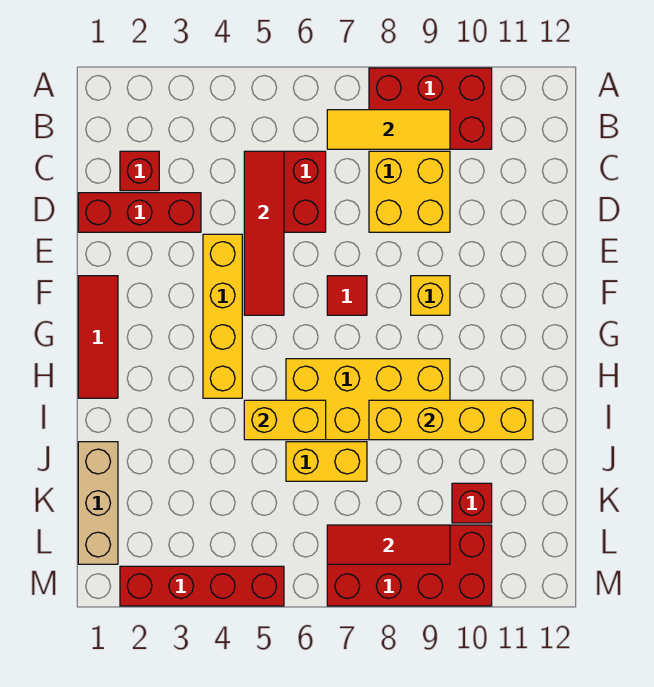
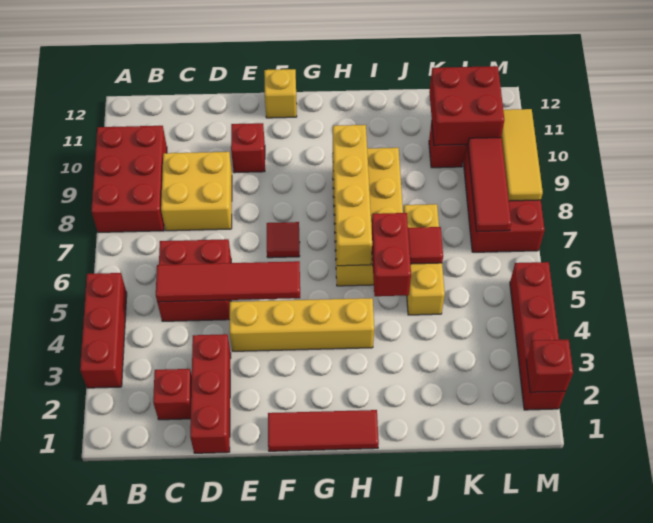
none -> red brick A3:A5 level 1
yellow tile B7:B9 level 2 -> yellow tile M8:M10 level 2
none -> red brick E10 level 1
yellow brick F9 level 1 -> yellow brick F12 level 1
yellow brick I5:I6 level 2 -> red brick I5:I6 level 2
yellow brick I8:I11 level 2 -> yellow brick H6:H9 level 2
tan brick J1:L1 level 1 -> none
yellow brick J6:J7 level 1 -> yellow brick J5:J7 level 1
none -> red tile J6 level 2
none -> red brick K10:L11 level 2
none -> red brick M2 level 2

